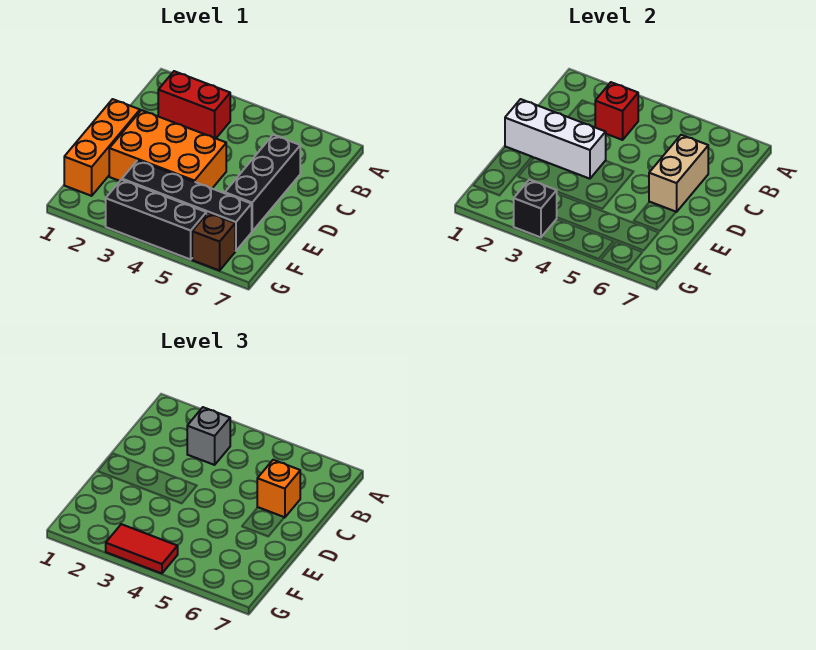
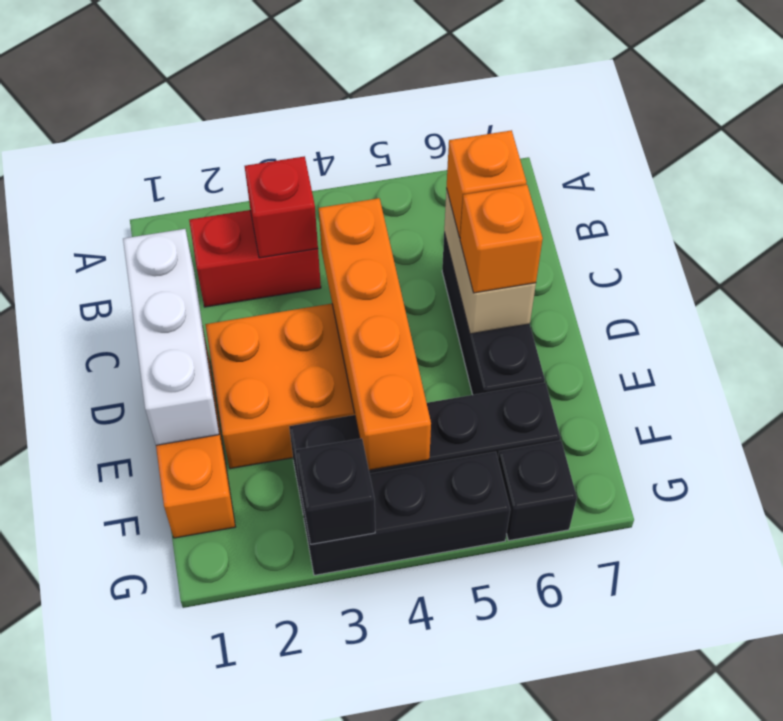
grey brick B3 level 3 -> none
none -> orange brick C4:F4 level 2
white brick D1:D3 level 2 -> white brick C1:E1 level 2
none -> orange brick D6 level 3
red tile G3:G4 level 3 -> none
brown brick G6 level 1 -> black brick G6 level 1

